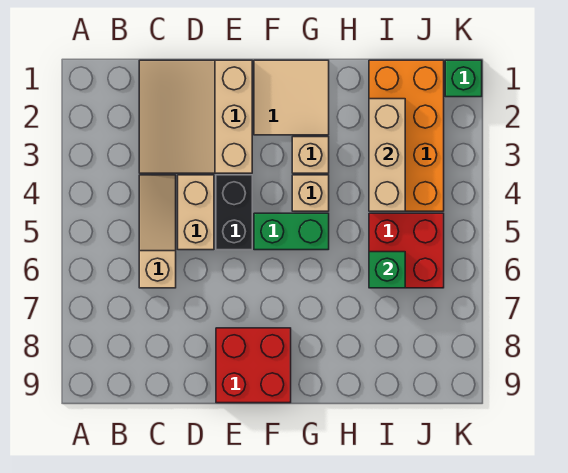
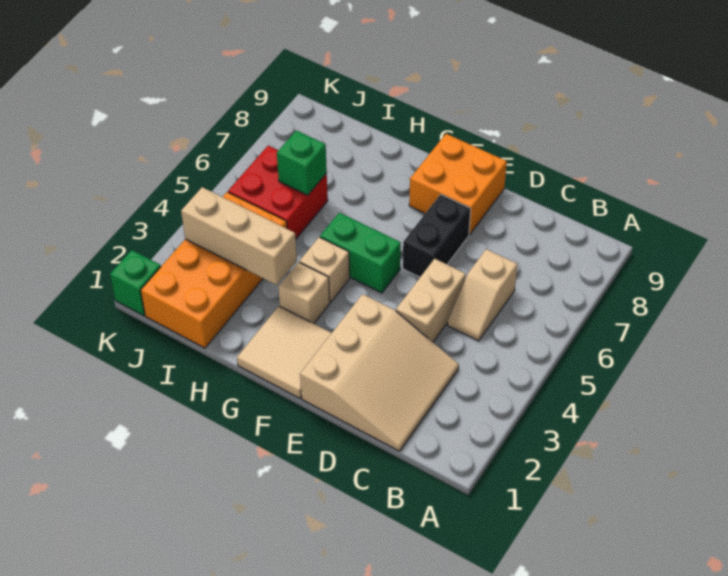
tan slope C4:C6 level 1 top 6 -> tan slope C5:C6 level 1 top 6
black brick E4:E5 level 1 -> black brick E6:E7 level 1
red brick E8:F9 level 1 -> orange brick E8:F9 level 1
tan brick I2:I4 level 2 -> tan brick H3:J3 level 2

